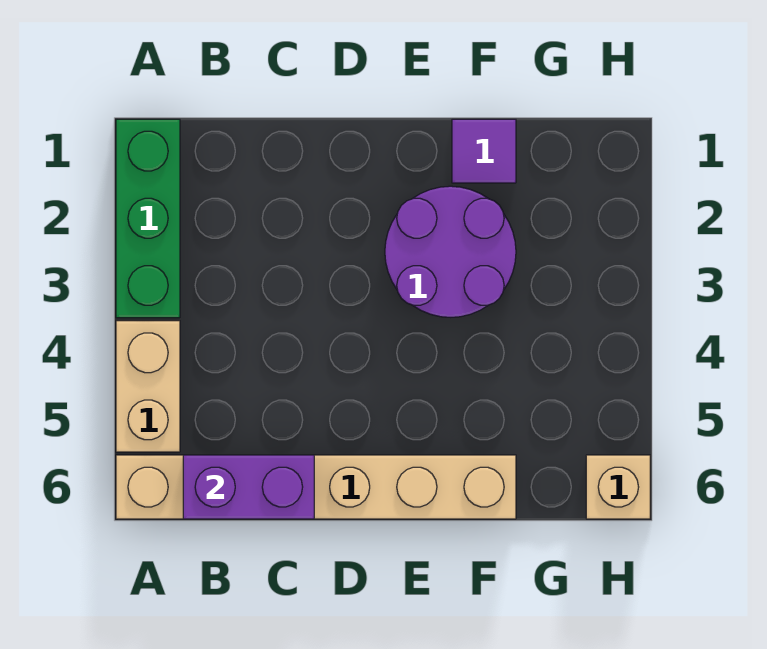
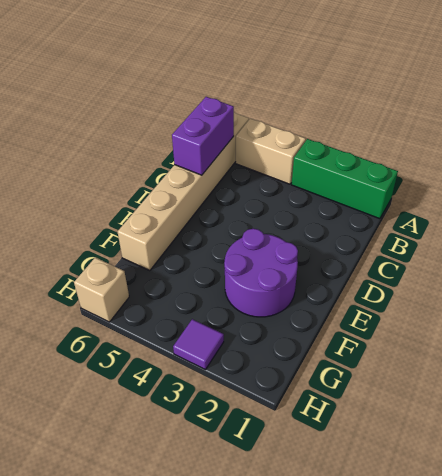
purple tile F1 level 1 -> purple tile H3 level 1

